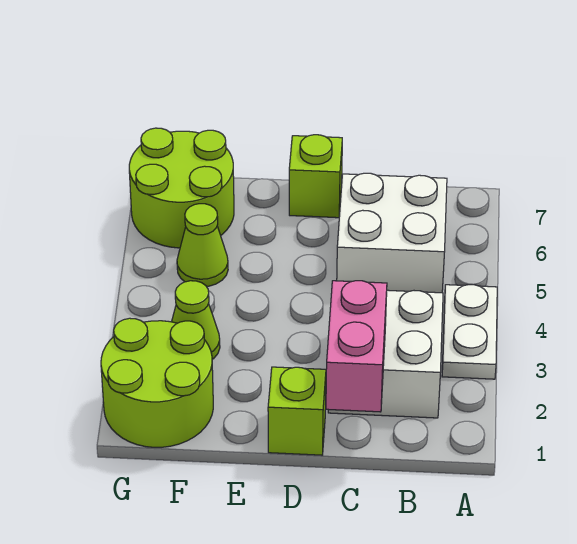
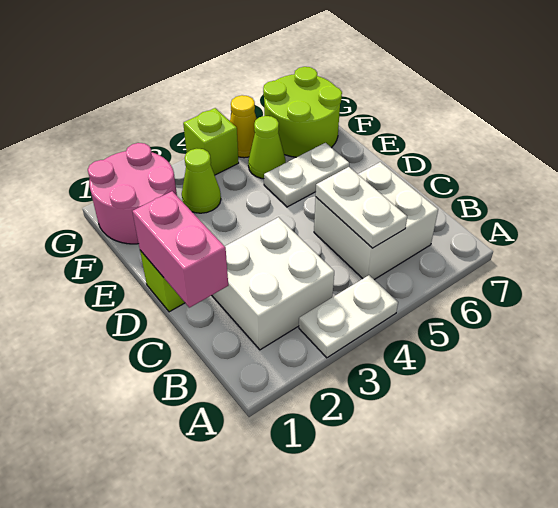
none -> white plate B5:C5 level 2
pink brick C1:C2 level 2 -> pink brick C1:D1 level 2
lime brick D7 level 1 -> lime brick G4 level 1
none -> white plate E5:E6 level 1
lime round brick F1:G2 level 1 -> pink round brick F1:G2 level 1
none -> yellow cone G5 level 1

